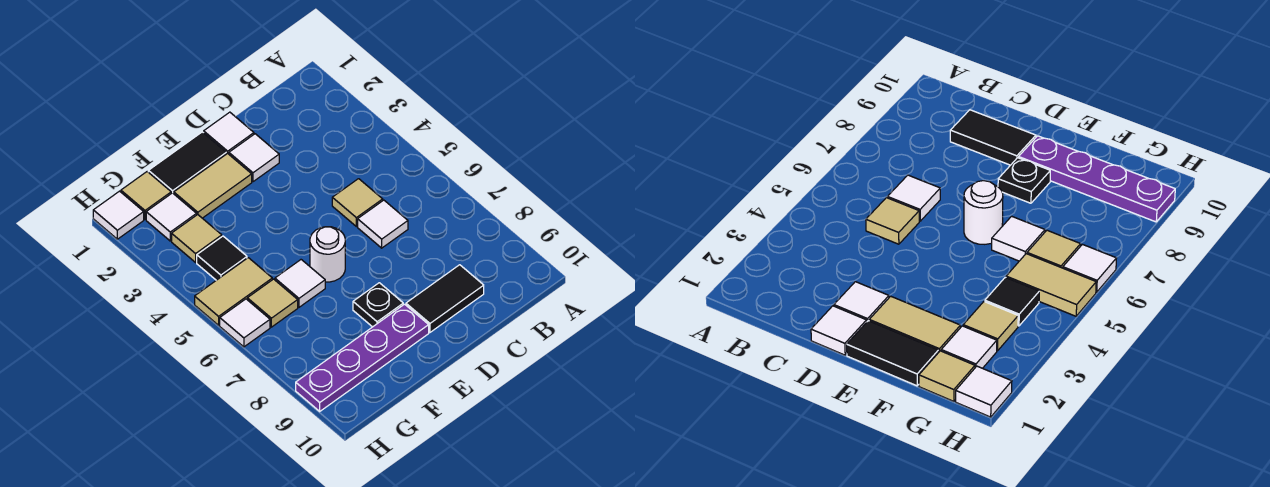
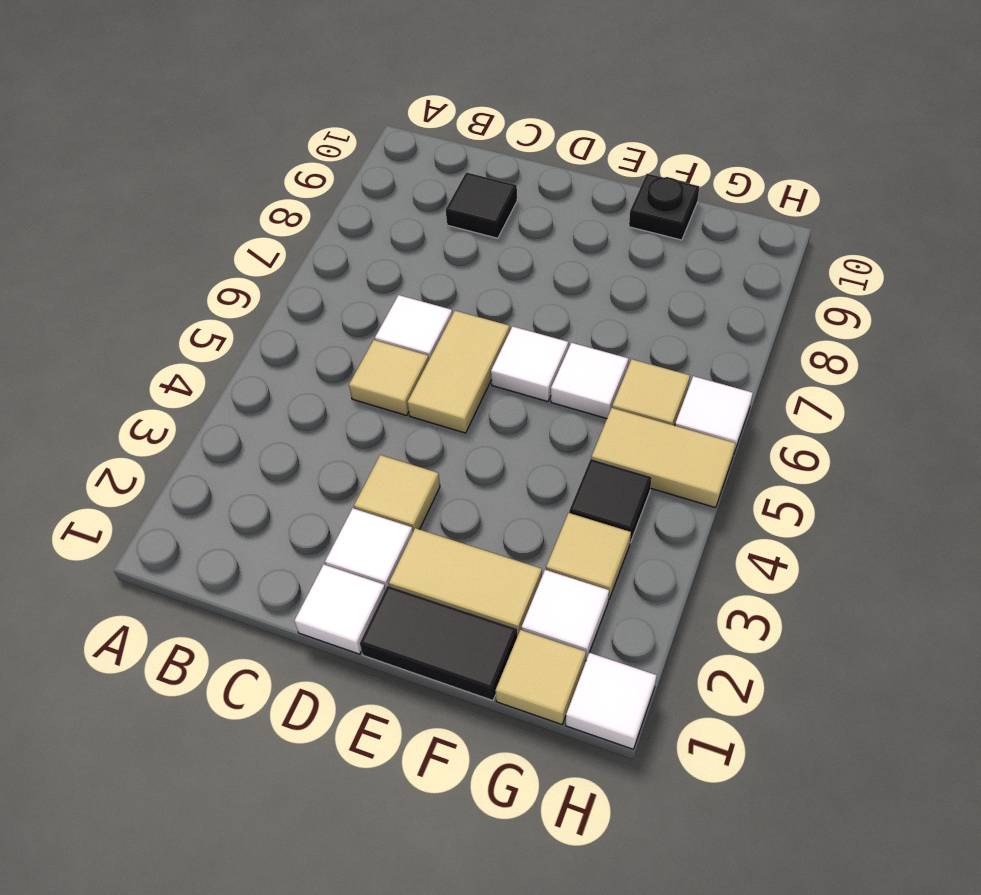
black tile C9:D9 level 1 -> black tile C9 level 1
none -> tan tile D3 level 1
none -> tan tile D5:D6 level 1
white round brick E6 level 1 -> white tile E6 level 1
black plate E8 level 1 -> black plate F10 level 1
purple plate E9:H9 level 1 -> none

